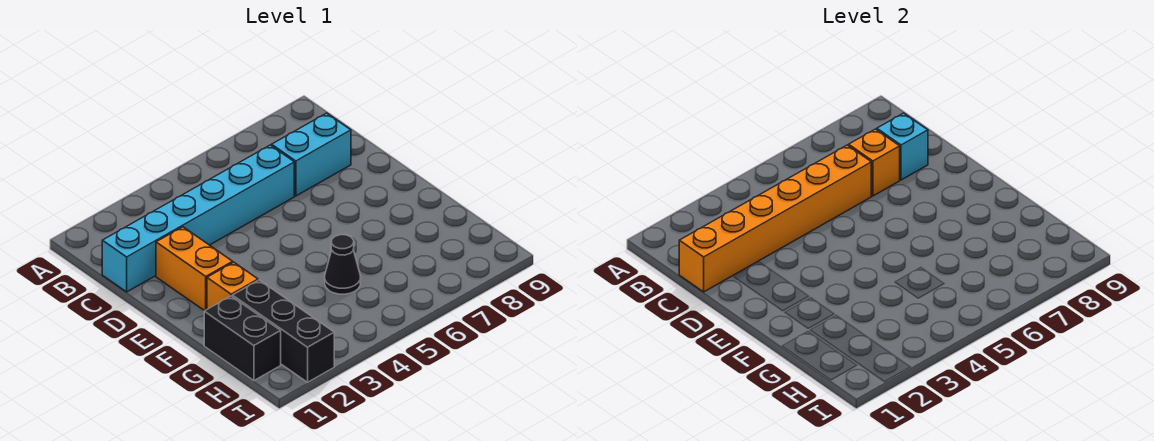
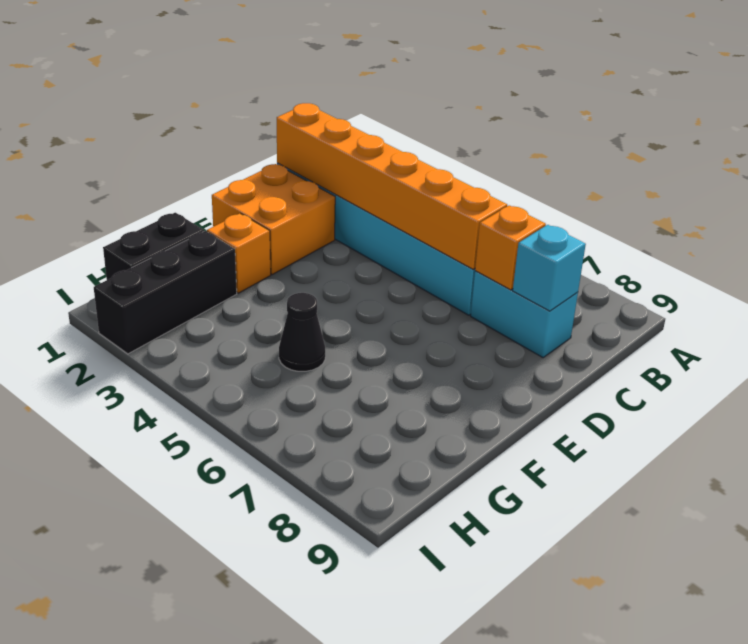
orange brick D2:E2 level 1 -> orange brick D1:E2 level 1

